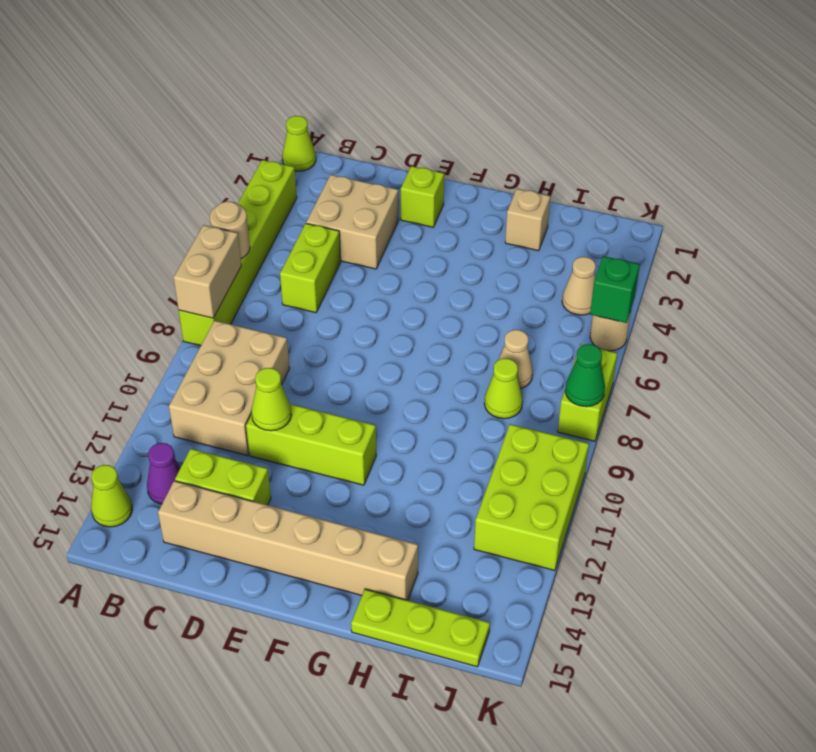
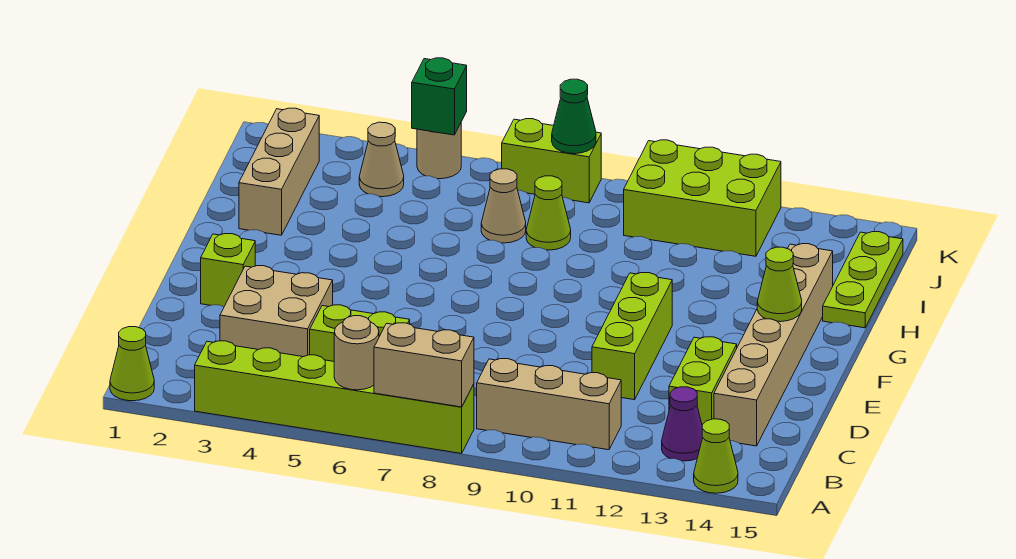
tan brick B9:C11 level 1 -> tan brick B9:B11 level 1
lime cone D11 level 2 -> lime cone F14 level 2
tan brick H2 level 1 -> tan brick H2:J2 level 1

